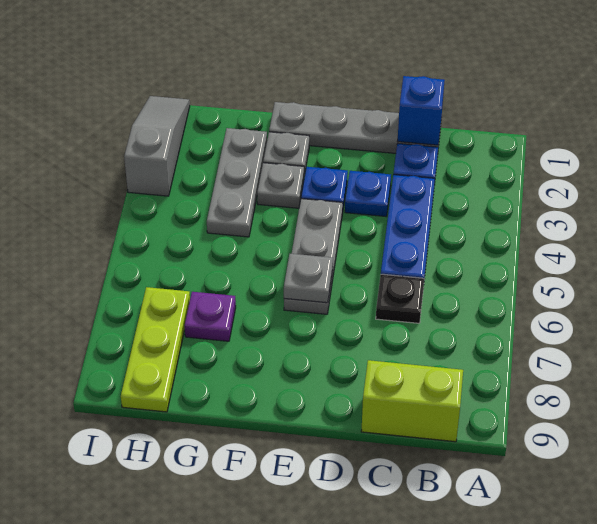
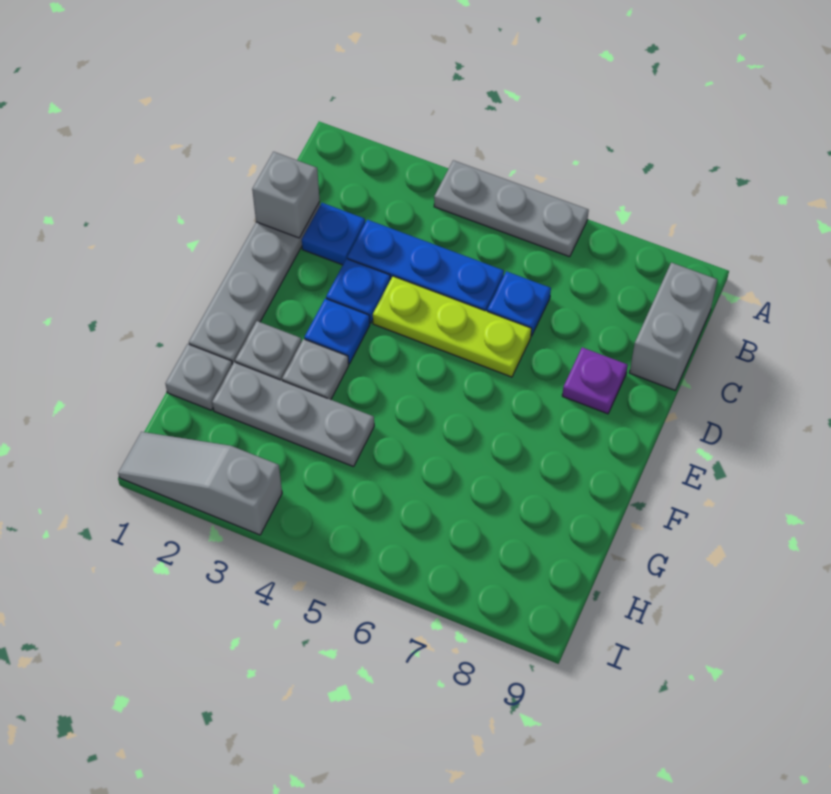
lime brick B9:C9 level 1 -> grey brick B9:C9 level 1
blue brick C1 level 2 -> grey brick C1 level 2
black plate C6 level 1 -> blue plate C6 level 1
grey plate E4:E6 level 1 -> grey plate A4:A6 level 1
grey plate E6 level 2 -> grey plate G1 level 1
purple plate G7 level 1 -> purple plate D8 level 1
lime plate H7:H9 level 1 -> lime plate D4:D6 level 1

